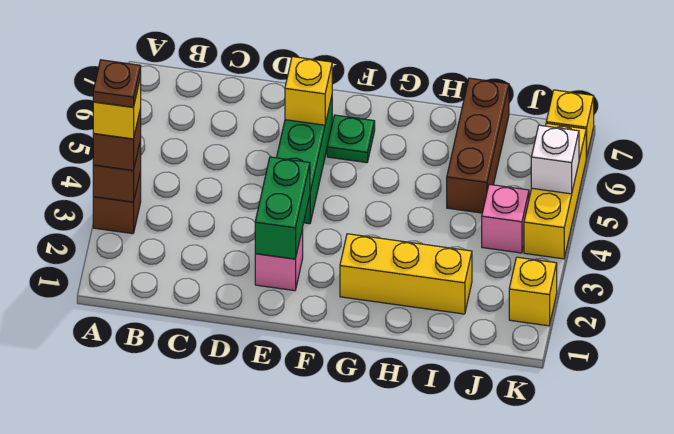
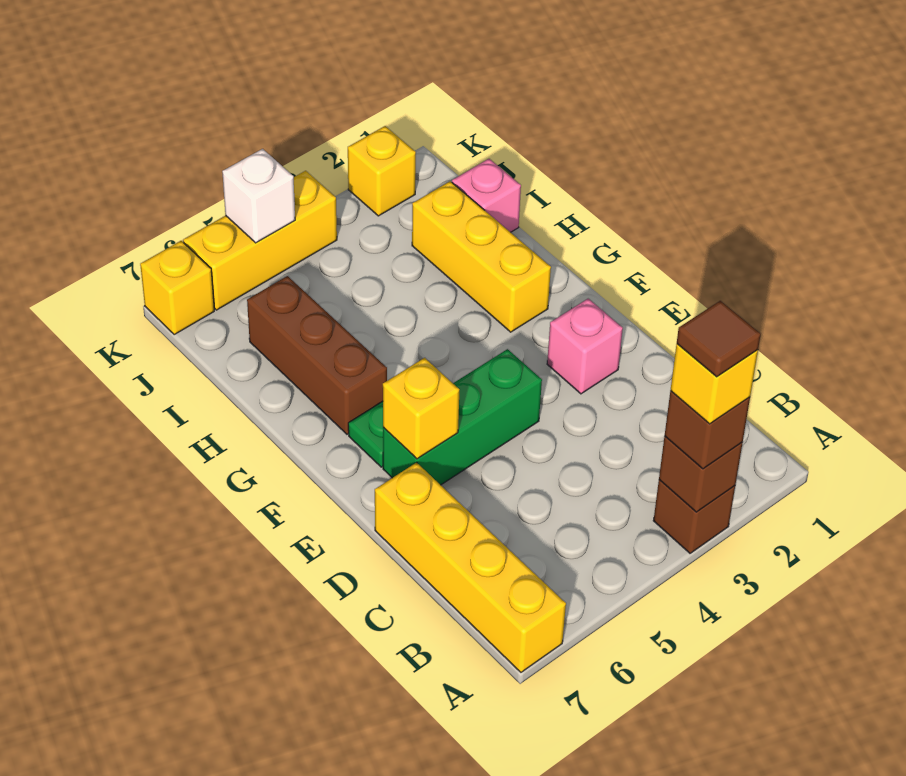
brown plate A3 level 5 -> brown tile A3 level 5
none -> yellow brick A7:D7 level 1
green brick E2:E3 level 2 -> none
brown brick I5:I7 level 1 -> brown brick G6:I6 level 1
pink brick J4 level 1 -> pink brick I1 level 1

